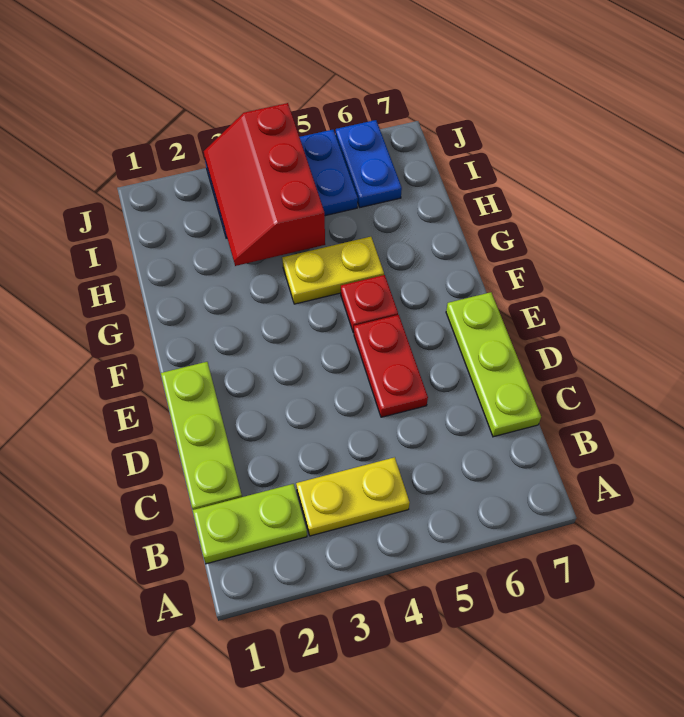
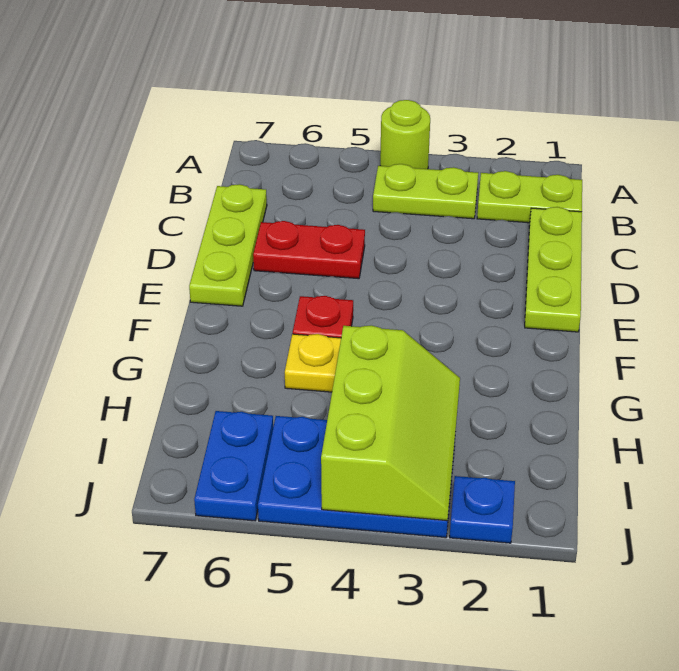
none -> lime round brick A4 level 1
yellow plate B3:B4 level 1 -> lime plate B3:B4 level 1
red plate D5:E5 level 1 -> red plate D5:D6 level 1
red slope H3:J4 level 2 top 4 -> lime slope H3:J4 level 2 top 4
none -> blue plate J2 level 1

